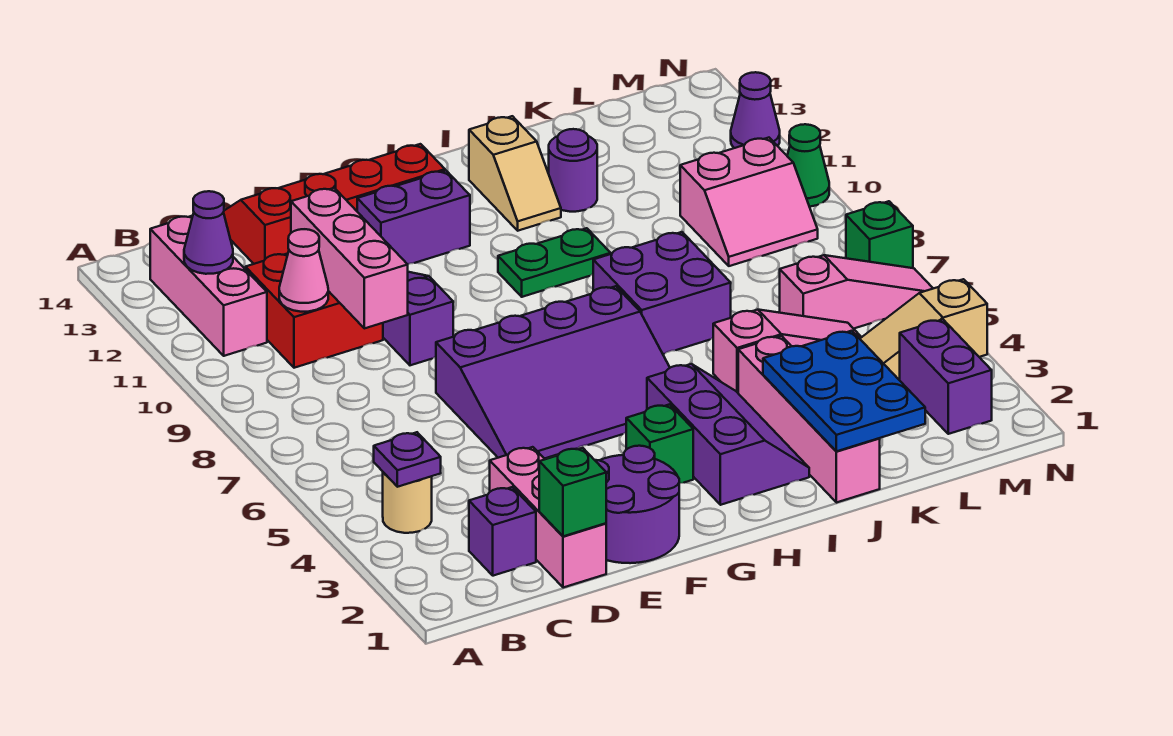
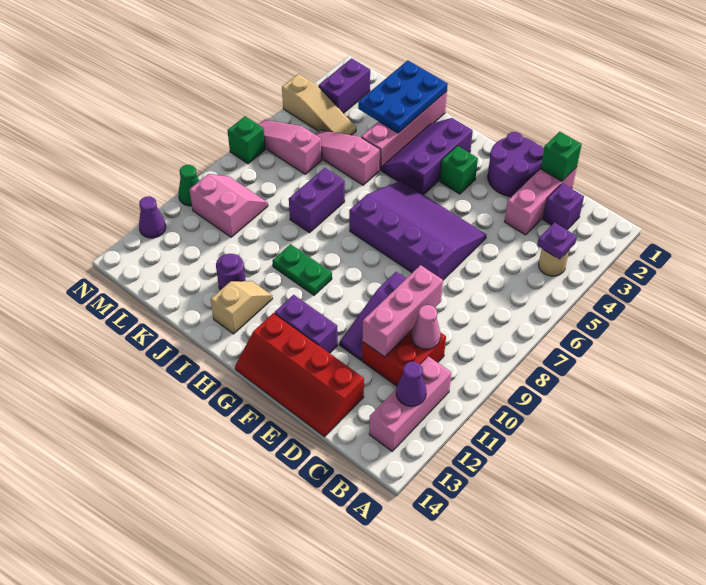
purple brick I7:J8 level 1 -> purple brick J7:J8 level 1

